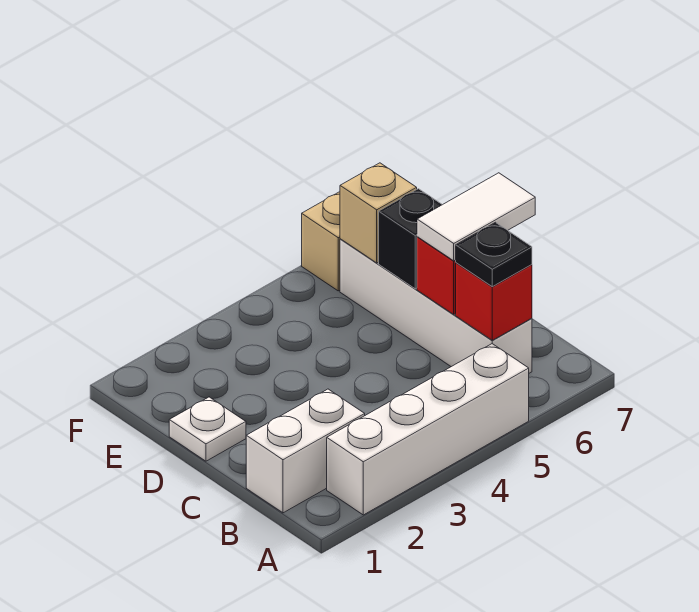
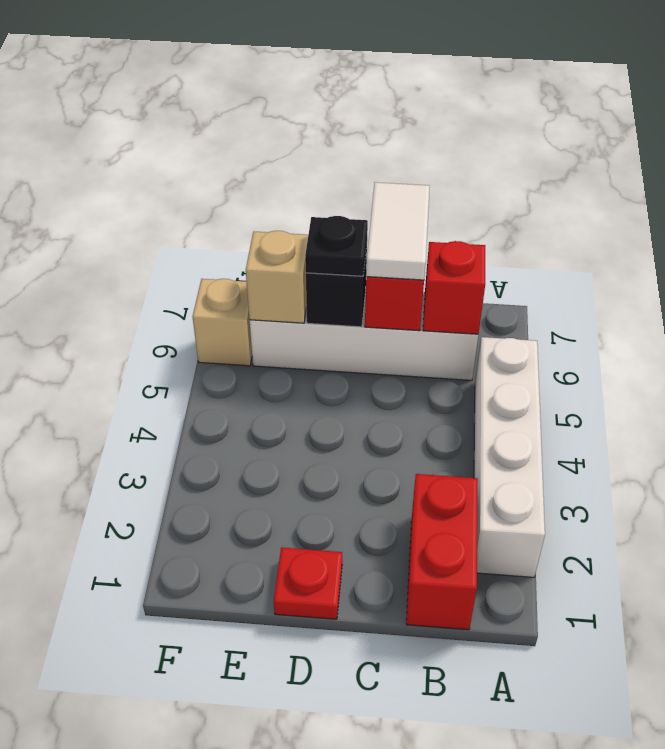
white brick B1:B2 level 1 -> red brick B1:B2 level 1
black plate B6 level 3 -> black plate D6 level 3
white plate D1 level 1 -> red plate D1 level 1

